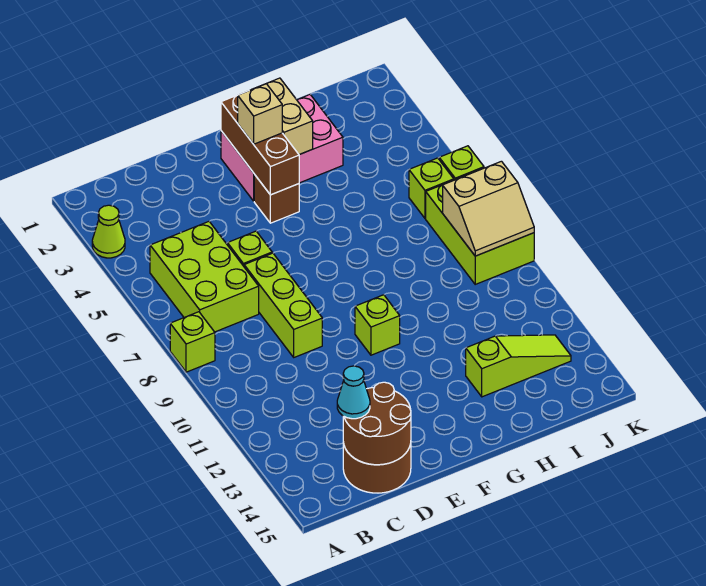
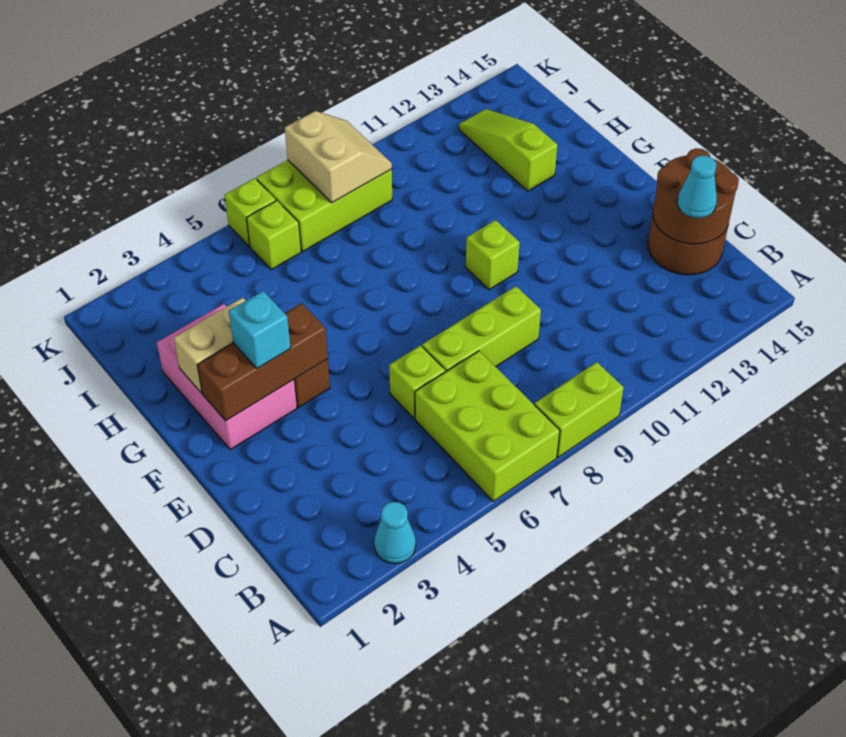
lime cone A3 level 1 -> cyan cone A3 level 1
lime brick A8 level 1 -> lime brick A8:A9 level 1
lime brick B5:C7 level 1 -> lime brick A6:C7 level 1
tan brick F3 level 3 -> cyan brick F3 level 3

